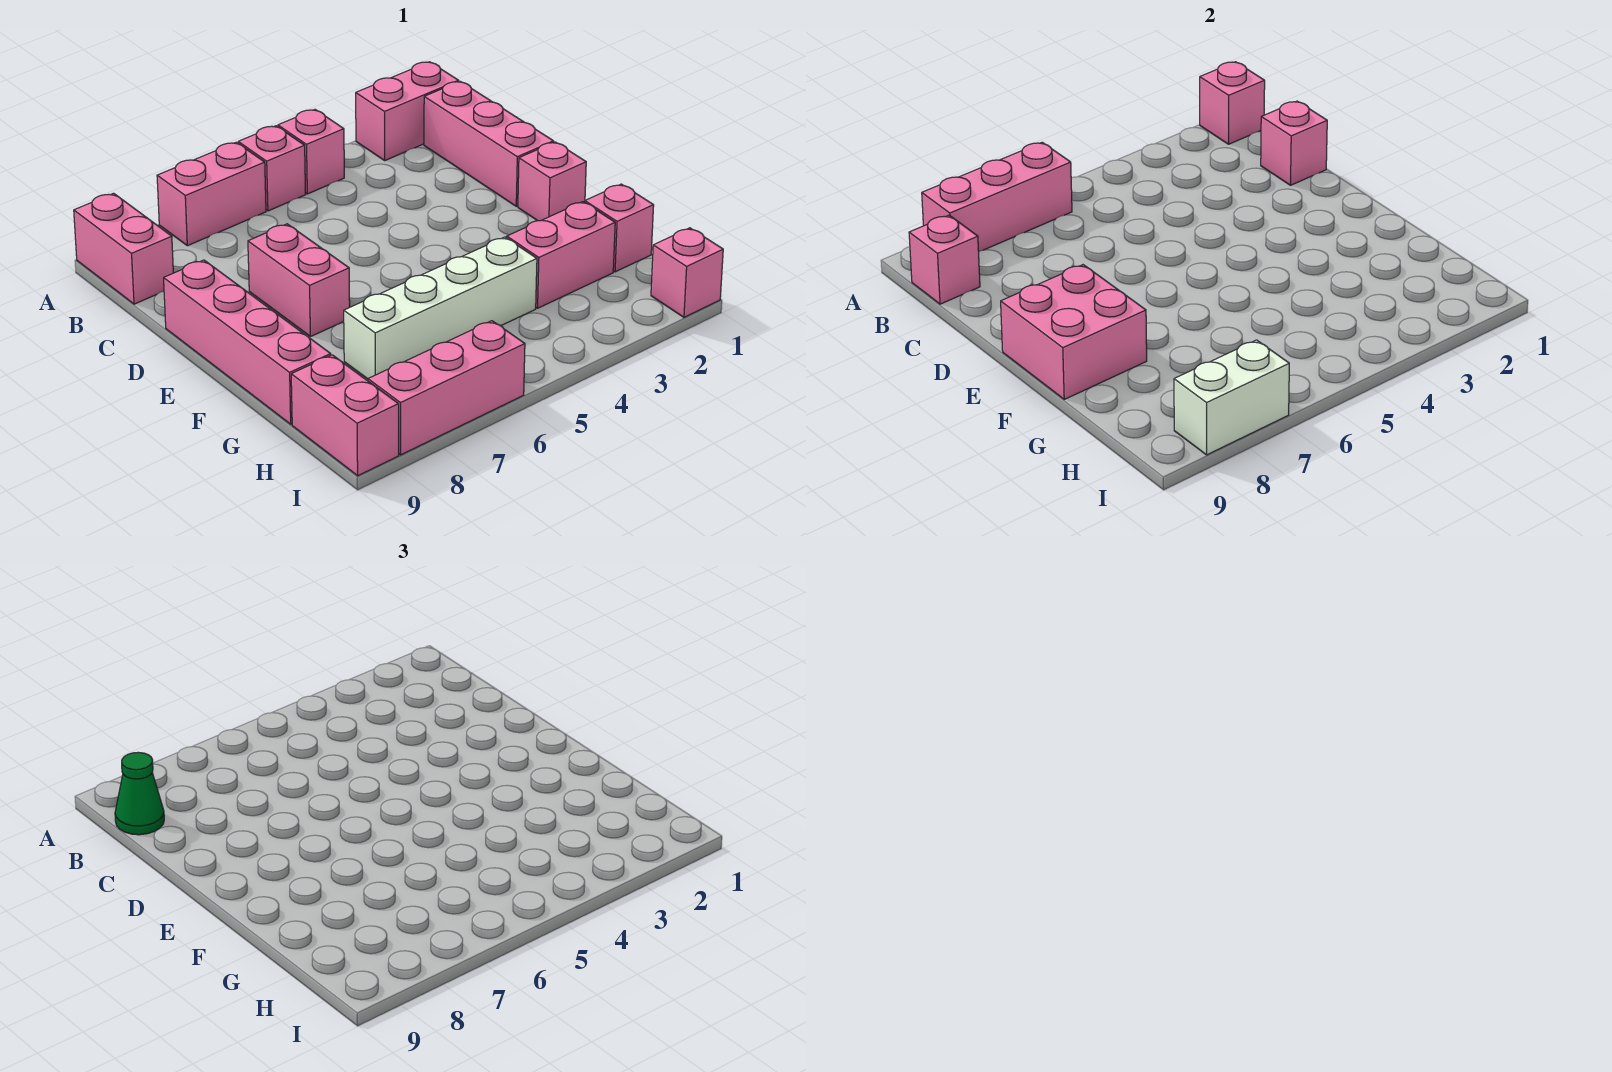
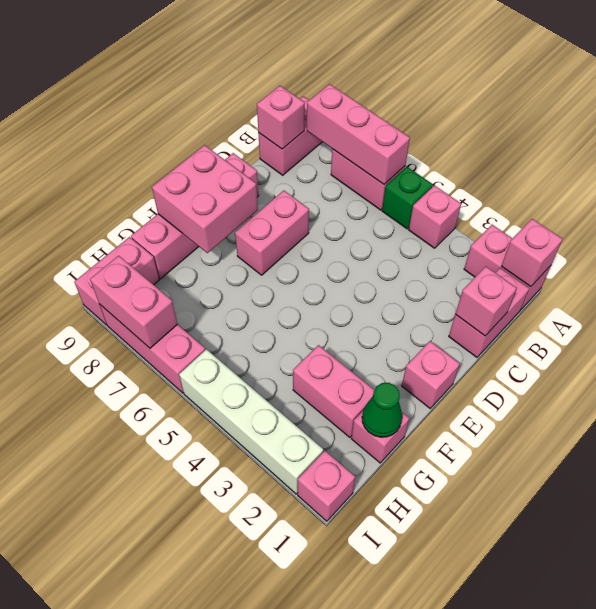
pink brick A5 level 1 -> green brick A5 level 1
pink brick B1:D1 level 1 -> pink brick B1:C1 level 1
green cone B9 level 3 -> green cone G1 level 2
white brick G4:G7 level 1 -> white brick I2:I5 level 1
white brick I7:I8 level 2 -> pink brick I7:I8 level 2

